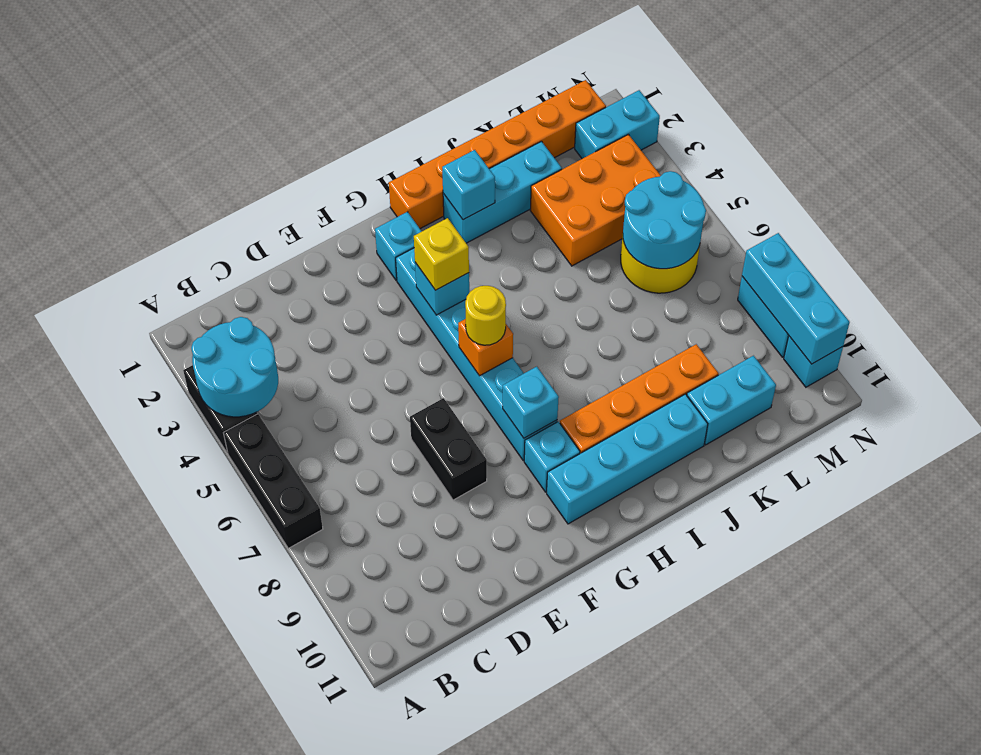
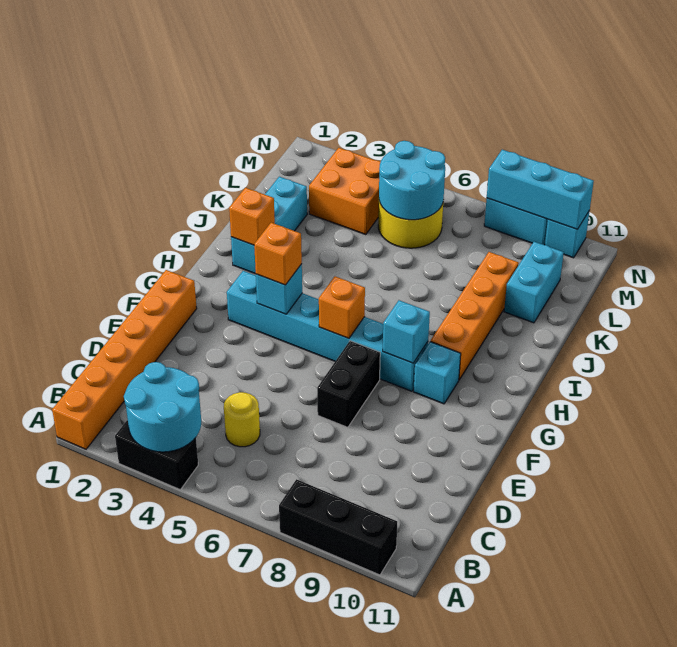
black brick A5:A7 level 1 -> black brick A8:A10 level 1
black brick E7:E8 level 1 -> black brick E7:F7 level 1
cyan brick G2 level 1 -> none
yellow brick G4 level 3 -> orange brick G4 level 3
yellow round brick G6 level 3 -> yellow round brick C5 level 1
cyan brick G10:J10 level 1 -> none
orange brick H1:M1 level 1 -> orange brick A1:F1 level 1
cyan brick I2 level 2 -> orange brick I2 level 2
orange brick K3:M4 level 1 -> orange brick L3:M4 level 1
cyan brick M2:N2 level 1 -> none

